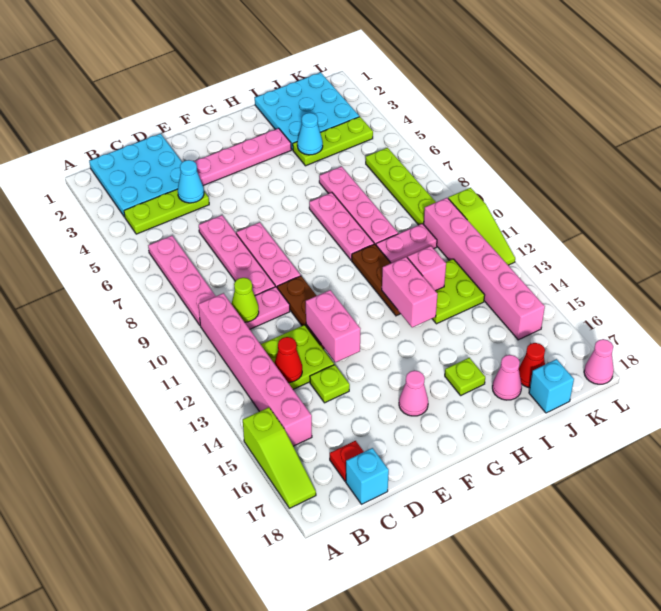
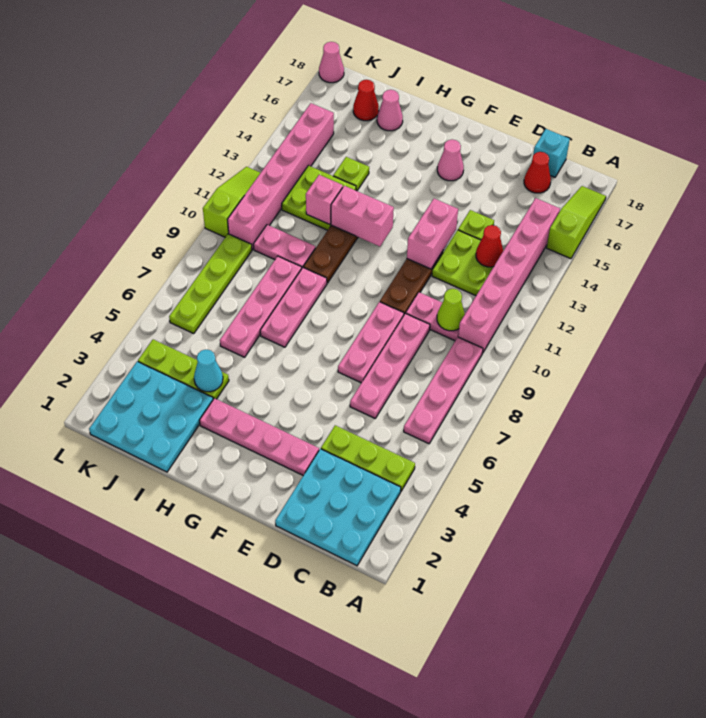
red plate C17 level 1 -> red cone C17 level 1
cyan cone D4 level 2 -> none
pink brick H12:H13 level 2 -> pink brick G12:H12 level 2
lime plate H16 level 1 -> lime plate I14 level 1
cyan brick J18 level 1 -> none

